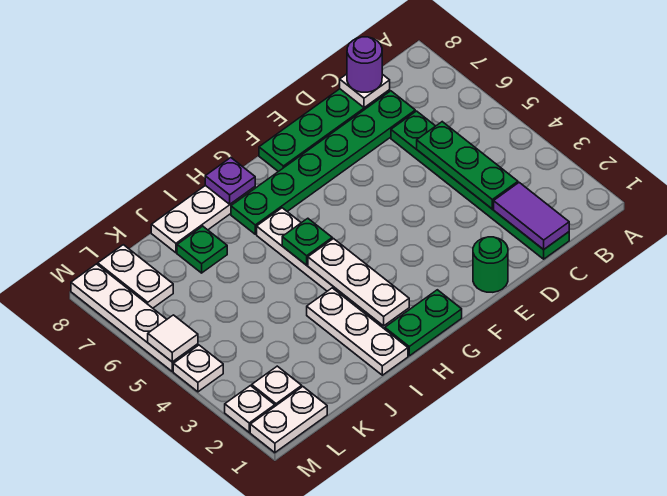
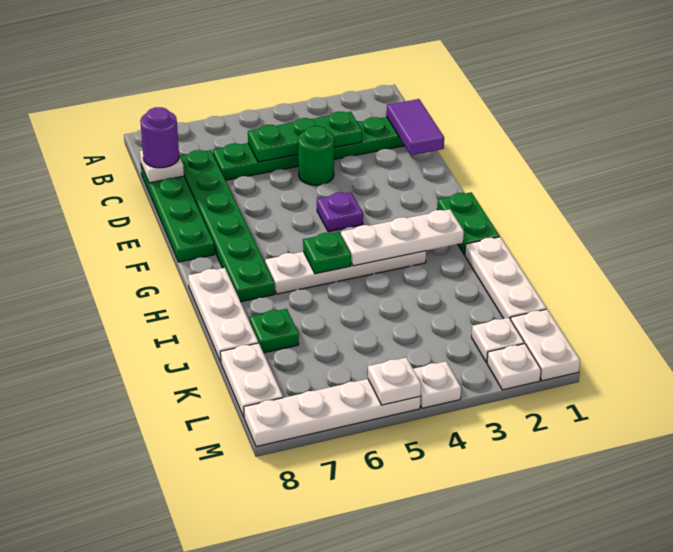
purple tile C1:C2 level 2 -> purple tile C1:D1 level 2
green round brick E1 level 1 -> green round brick D4 level 1
purple plate H8 level 2 -> purple plate F4 level 1
white plate I1:I3 level 1 -> white plate I1:K1 level 1
white plate L7:L8 level 1 -> white plate K8:L8 level 1
white tile M5 level 2 -> white plate M5 level 2

